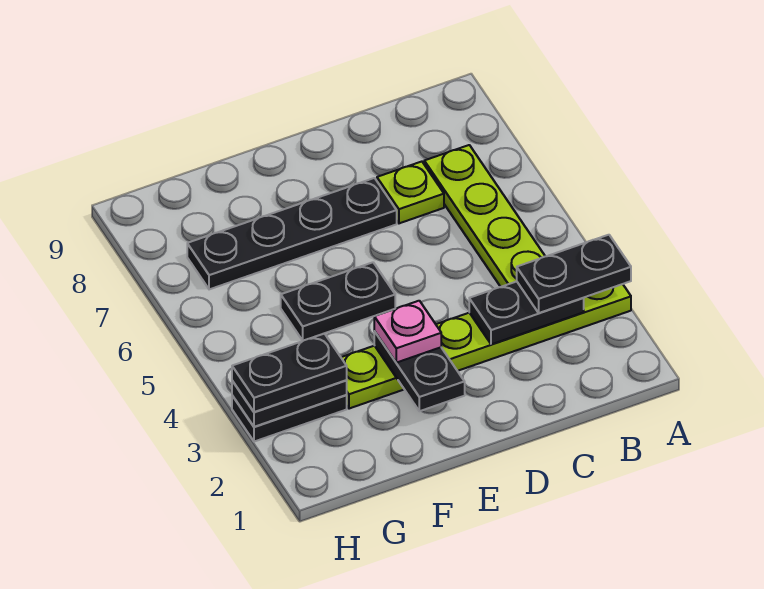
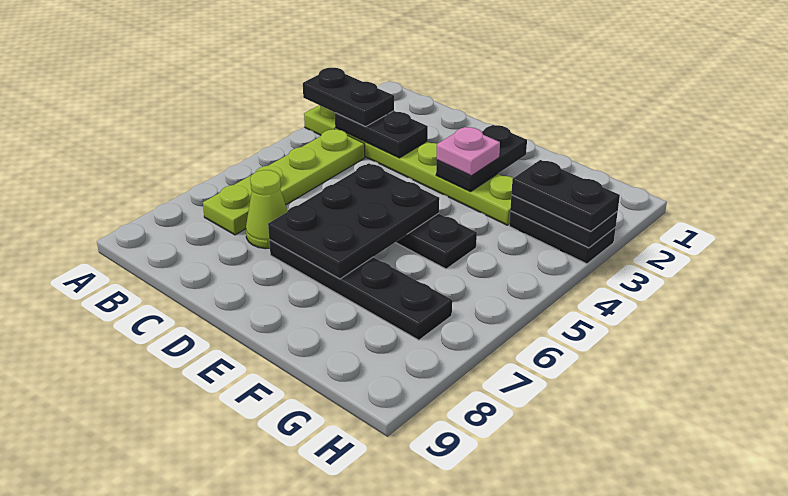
lime plate C7 level 1 -> lime cone C7 level 1
none -> black plate D5:E7 level 2

